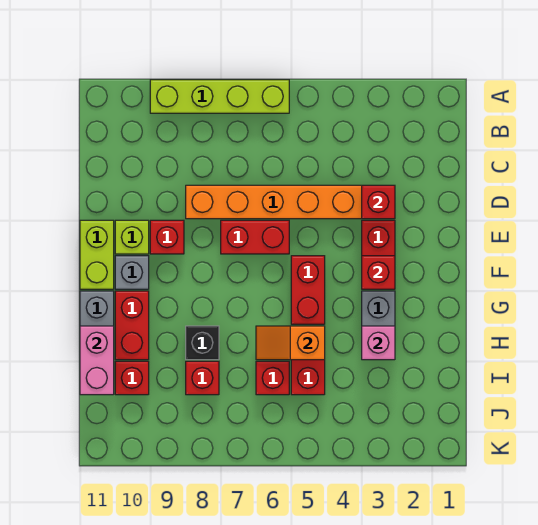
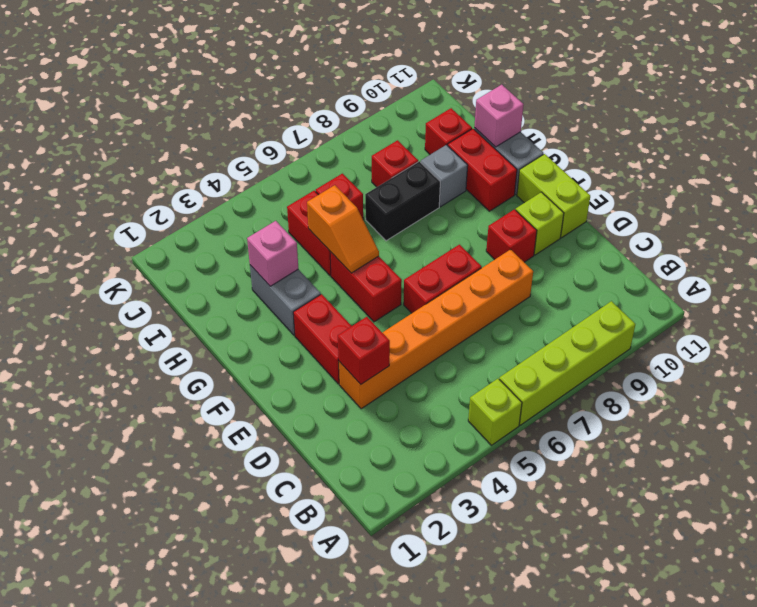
none -> lime brick A5 level 1
red brick F3 level 2 -> none
grey brick F10 level 1 -> grey brick H9 level 1
orange slope H5:H6 level 2 top 5 -> orange slope G5:H5 level 2 top H
black brick H8 level 1 -> black brick H7:H8 level 1
pink brick H11:I11 level 2 -> pink brick H11 level 2

